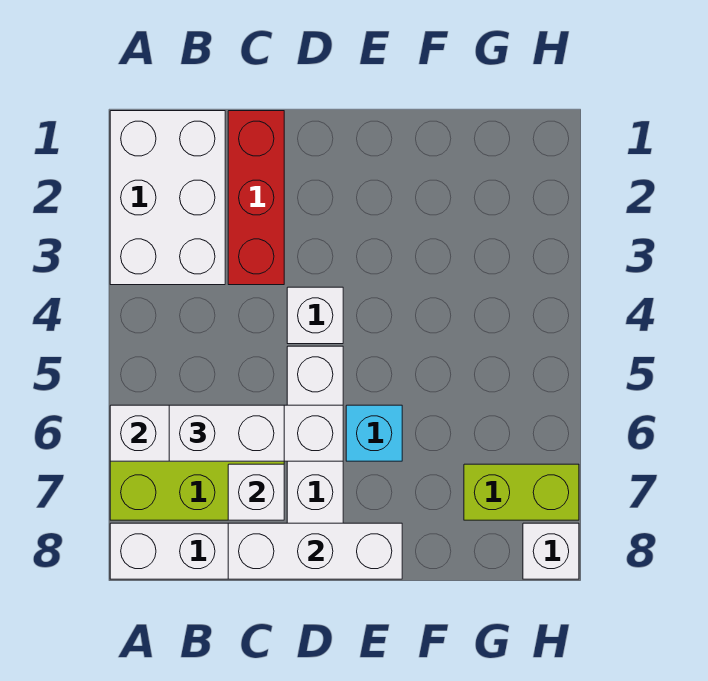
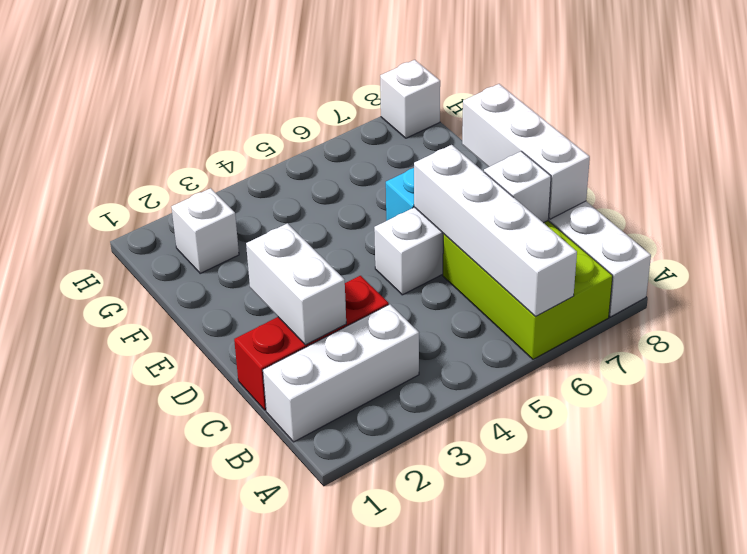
white brick A1:B3 level 1 -> white brick B1:B3 level 1
white brick B6:C6 level 3 -> white brick C2:D2 level 2
white brick D4 level 1 -> white brick G2 level 1
lime brick G7:H7 level 1 -> none

